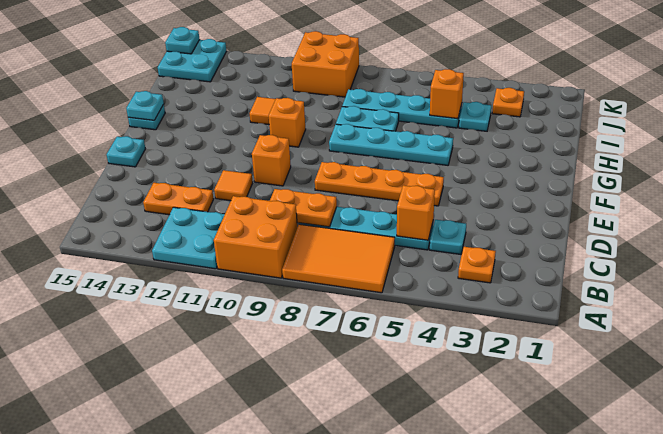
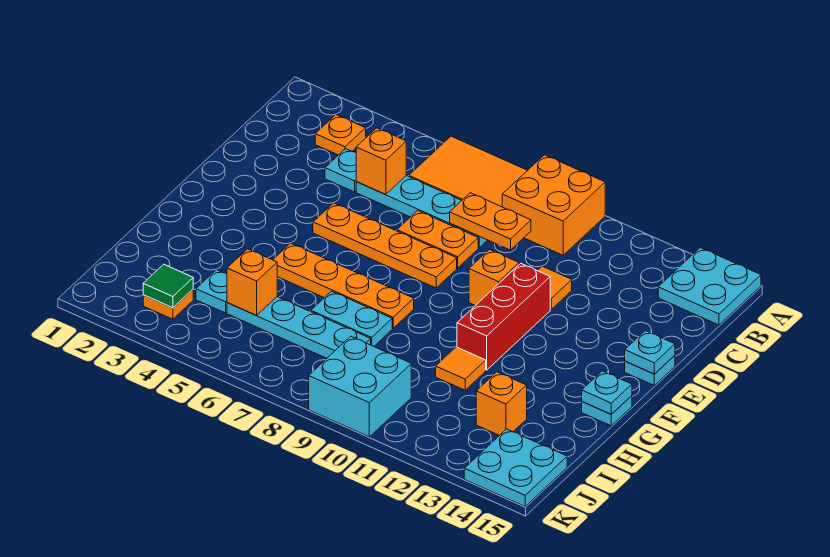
cyan plate A11:B12 level 1 -> cyan plate A14:B15 level 1
orange plate C12:C13 level 1 -> orange plate D7:D8 level 1
none -> red brick E11:G11 level 1
cyan plate G5:G8 level 1 -> orange plate G5:G8 level 1
orange brick G10 level 1 -> orange brick I13 level 1
none -> green tile J3 level 2
orange brick J9:K10 level 1 -> cyan brick J9:K10 level 1
cyan plate K15 level 2 -> cyan plate E15 level 2

